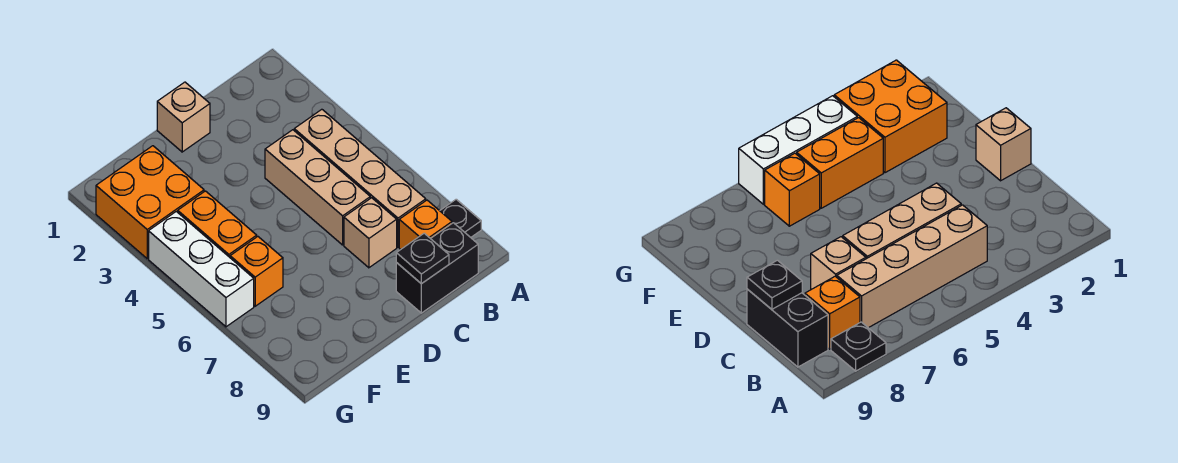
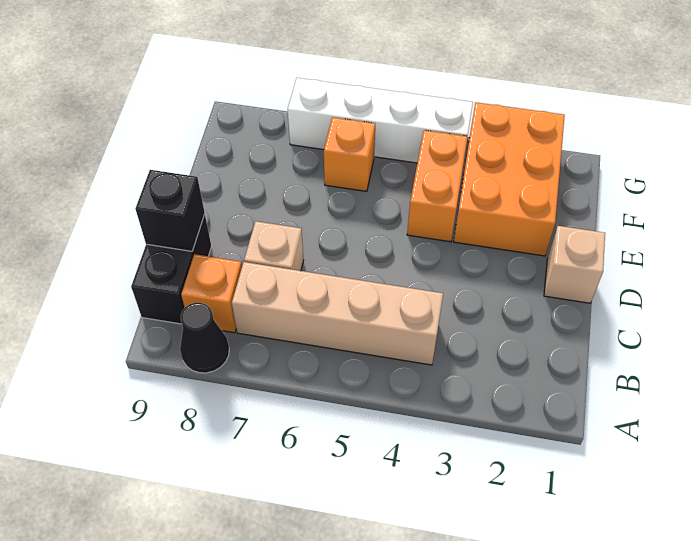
black plate A8 level 1 -> black cone A8 level 1
tan brick C4:C6 level 1 -> none
black plate C9 level 2 -> black brick C9 level 2
orange brick F2:G3 level 1 -> orange brick E2:G3 level 1
orange brick F4:F5 level 1 -> orange brick E4:F4 level 1
white brick G4:G6 level 1 -> white brick G4:G7 level 1

